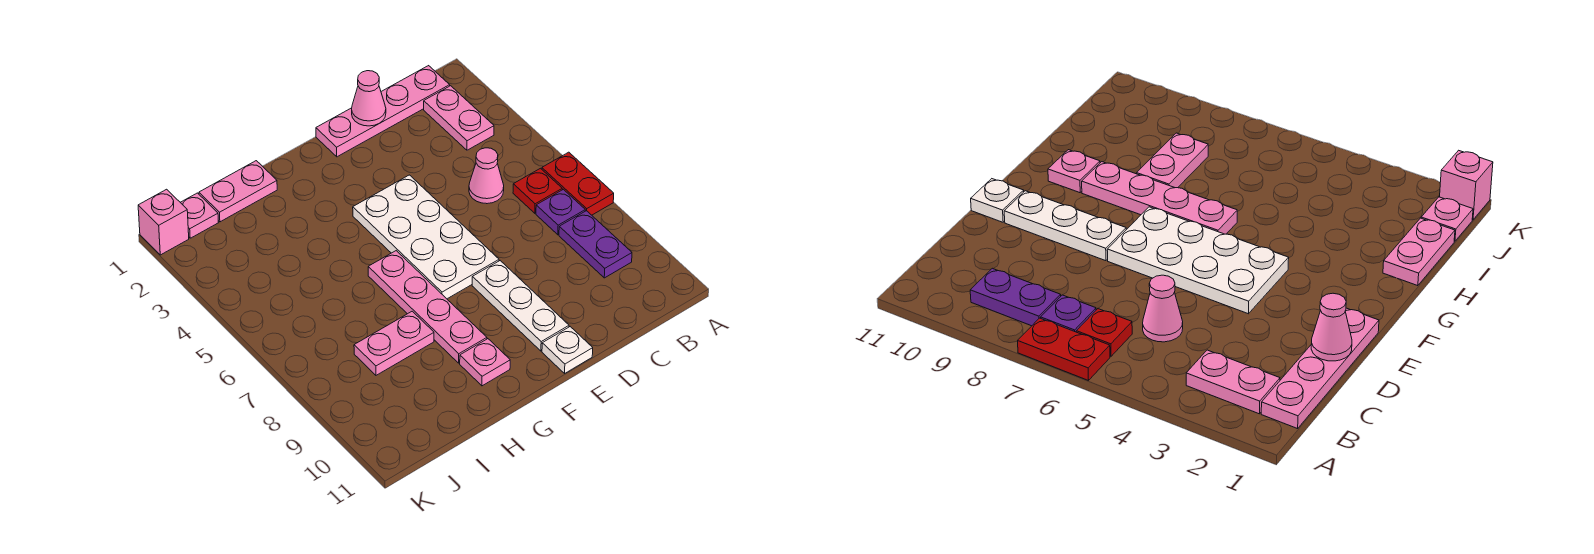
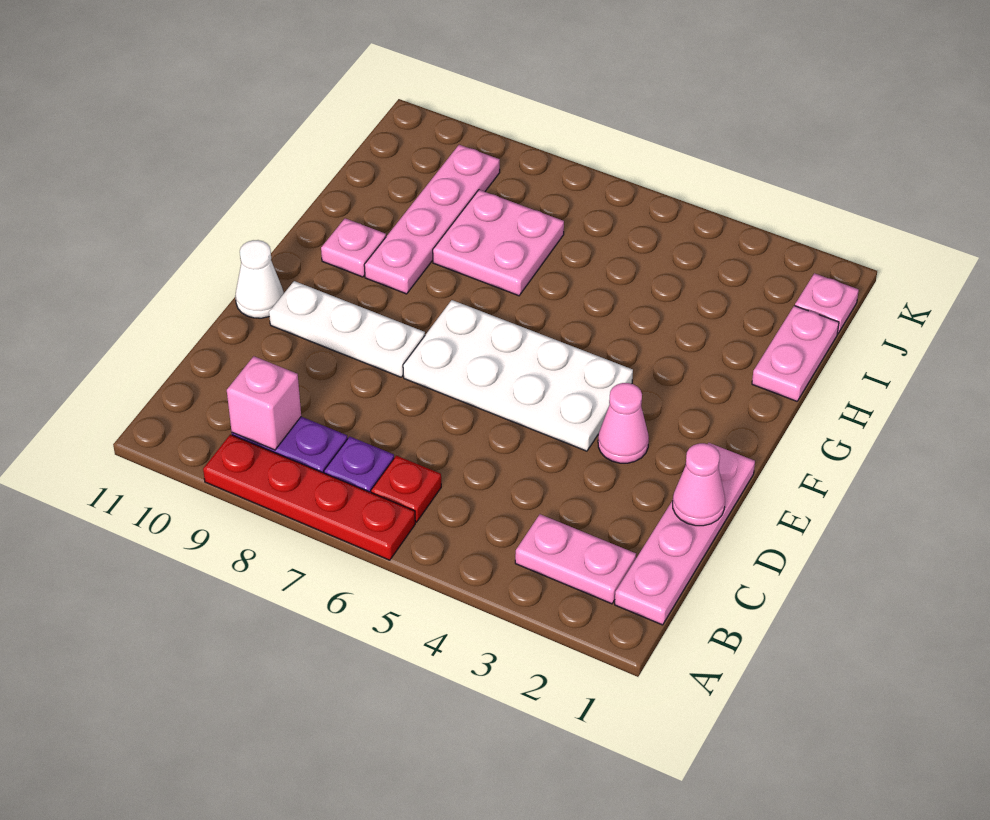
red plate A6:A7 level 1 -> red plate A6:A9 level 1
pink cone C5 level 1 -> pink cone E3 level 1
white plate E11 level 1 -> white cone E11 level 1
pink plate G6:G9 level 1 -> pink plate G9:J9 level 1
pink plate H8:I8 level 1 -> pink plate H7:I8 level 1
pink brick K1 level 1 -> pink brick B9 level 2

